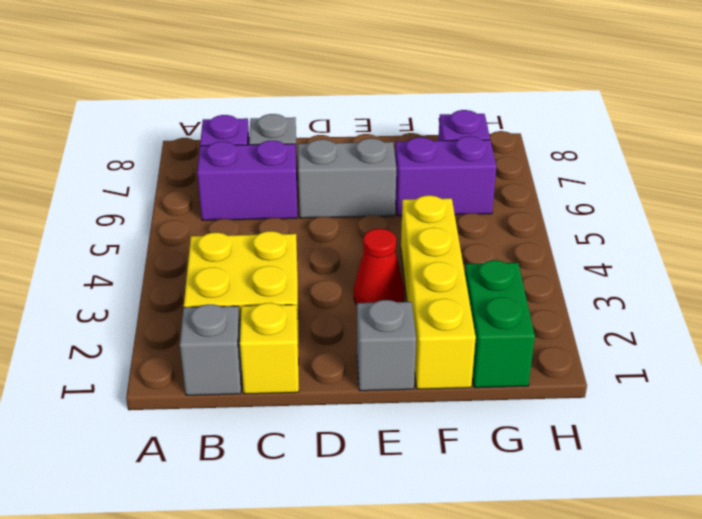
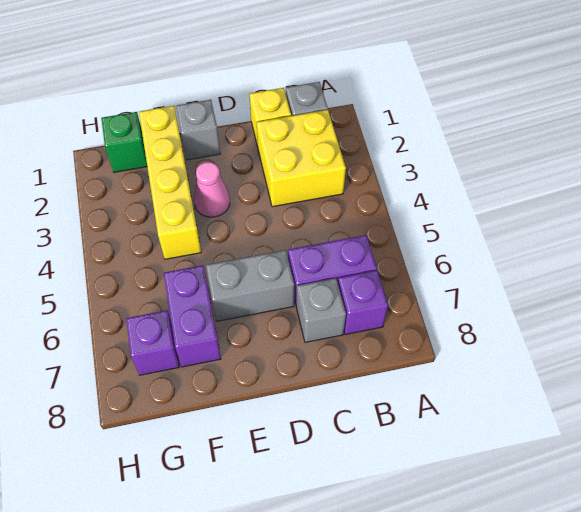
red cone E3 level 1 -> pink cone E3 level 1
purple brick F6:G6 level 1 -> purple brick F6:F7 level 1
green brick G1:G2 level 1 -> green brick G1 level 1

